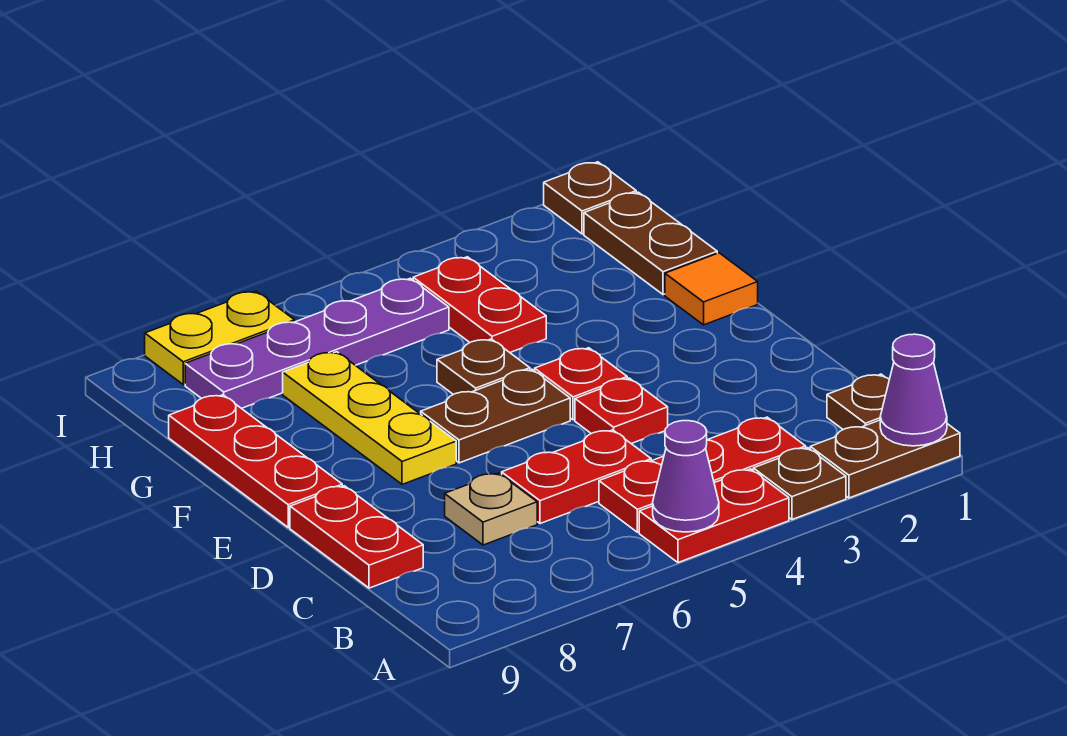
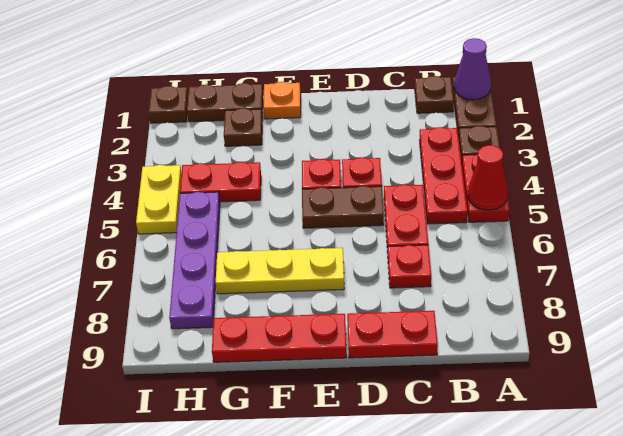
purple cone A5 level 2 -> red cone A5 level 2
tan plate C7 level 1 -> red plate C7 level 1
brown plate E5:E6 level 1 -> brown plate D5:E5 level 1
orange tile F1 level 1 -> orange plate F1 level 1
brown plate F5 level 1 -> brown plate G2 level 1
yellow plate I7:I8 level 1 -> yellow plate I4:I5 level 1

